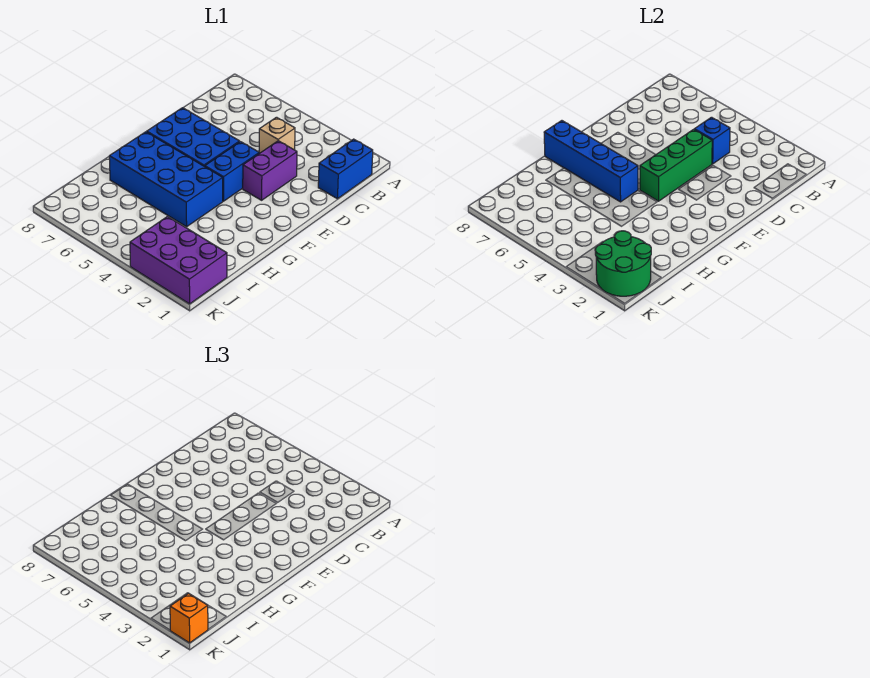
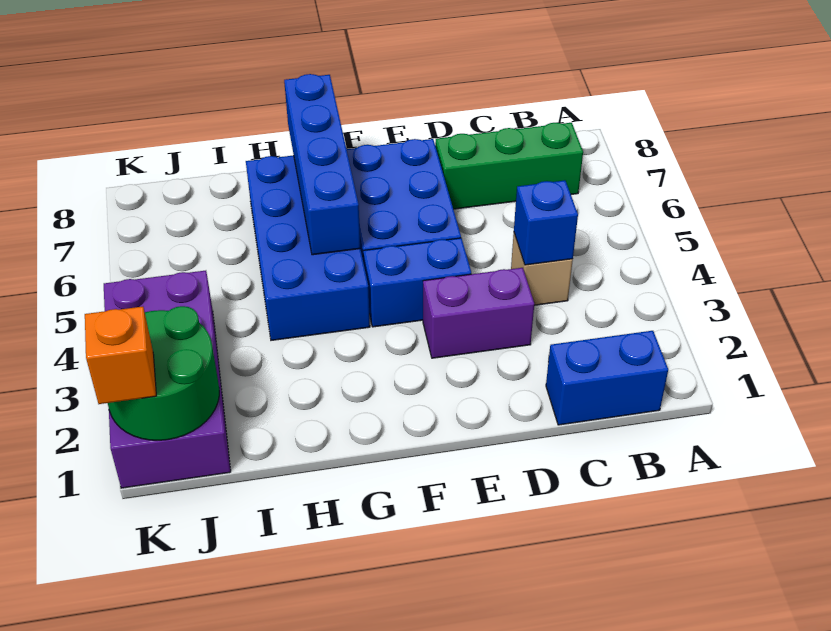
green brick D4:F4 level 2 -> green brick B7:D7 level 1
purple brick J1:K3 level 1 -> purple brick J1:K4 level 1

